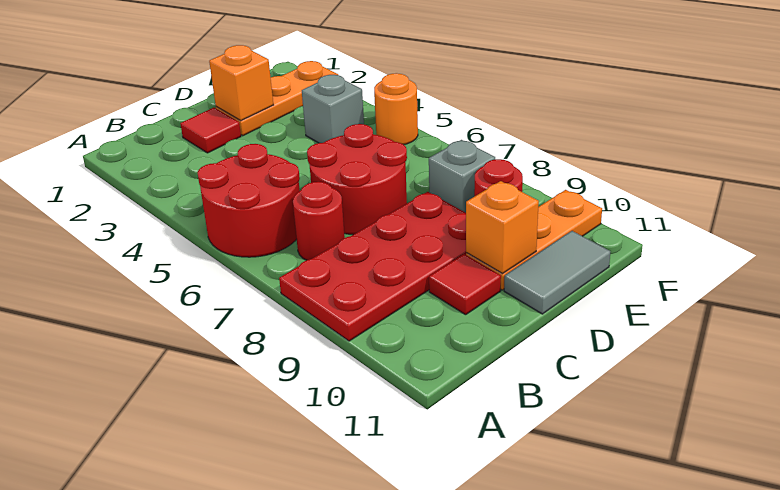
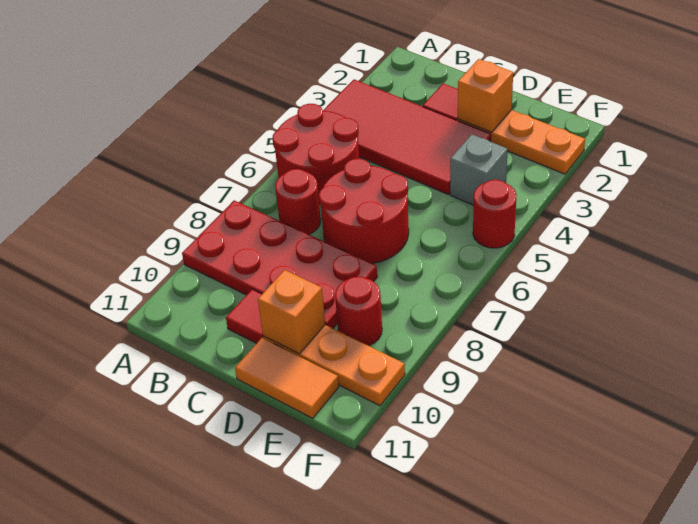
none -> red tile A3:D4 level 1
grey tile D11:E11 level 1 -> orange tile D11:E11 level 1
grey brick E8 level 1 -> none
orange round brick F5 level 1 -> red round brick F5 level 1

